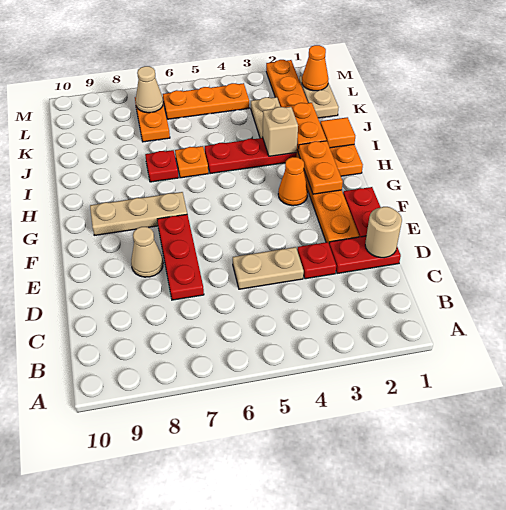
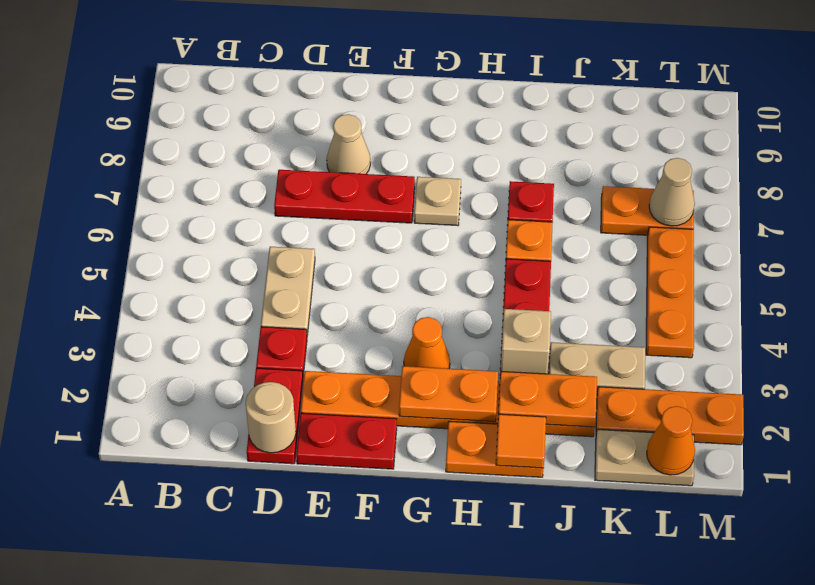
tan plate G7:G9 level 1 -> tan plate G7 level 1

